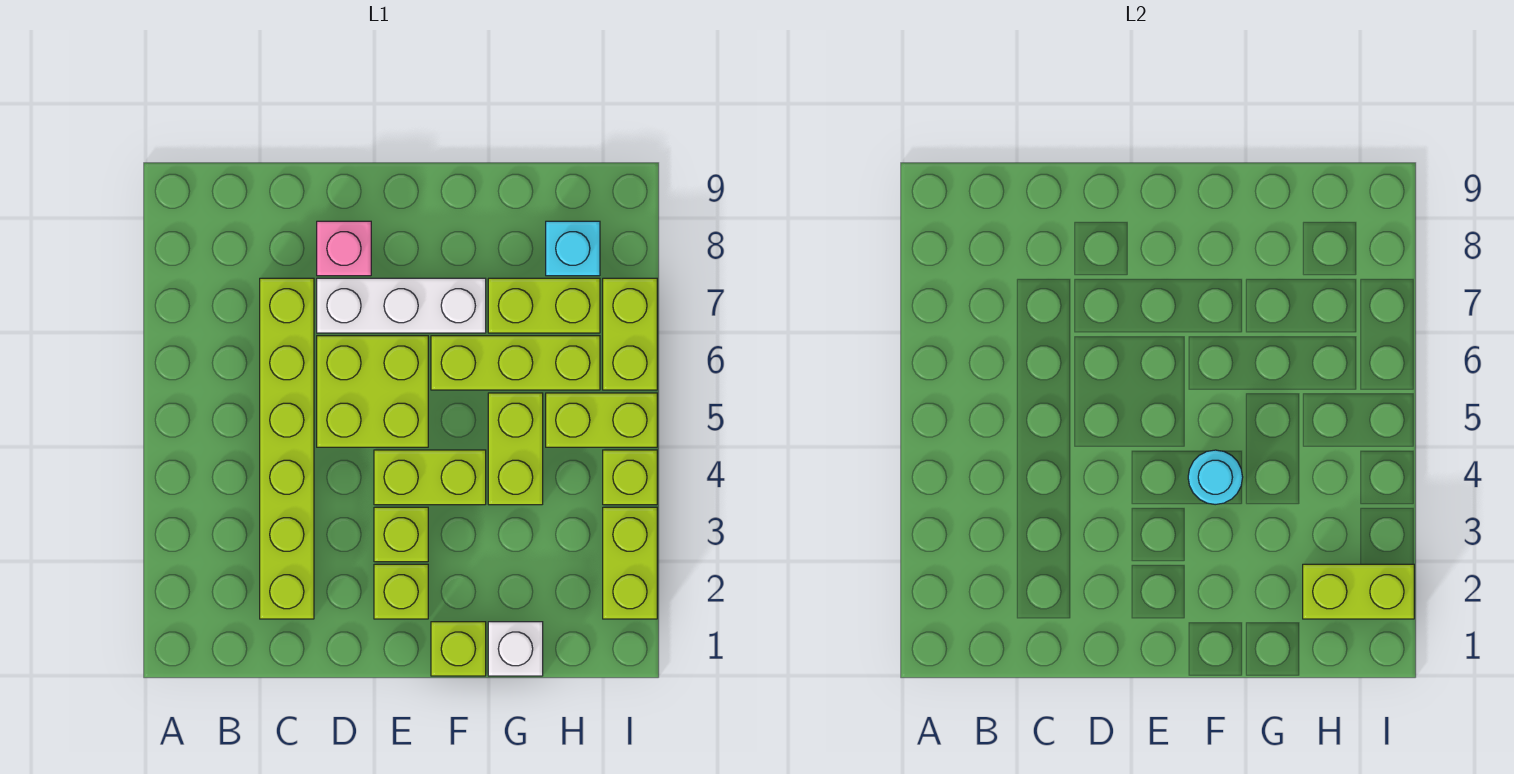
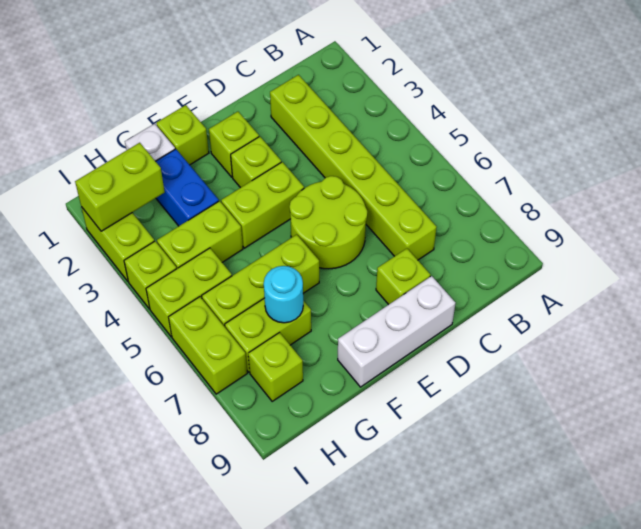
lime brick D5:E6 level 1 -> lime round brick D5:E6 level 1
white brick D7:F7 level 1 -> white brick D9:F9 level 1
pink brick D8 level 1 -> lime brick D8 level 1
cyan round brick F4 level 2 -> cyan round brick G7 level 2
none -> blue brick G2:G3 level 1
lime brick G4:G5 level 1 -> lime brick G4:H4 level 1
cyan brick H8 level 1 -> lime brick H8 level 1

